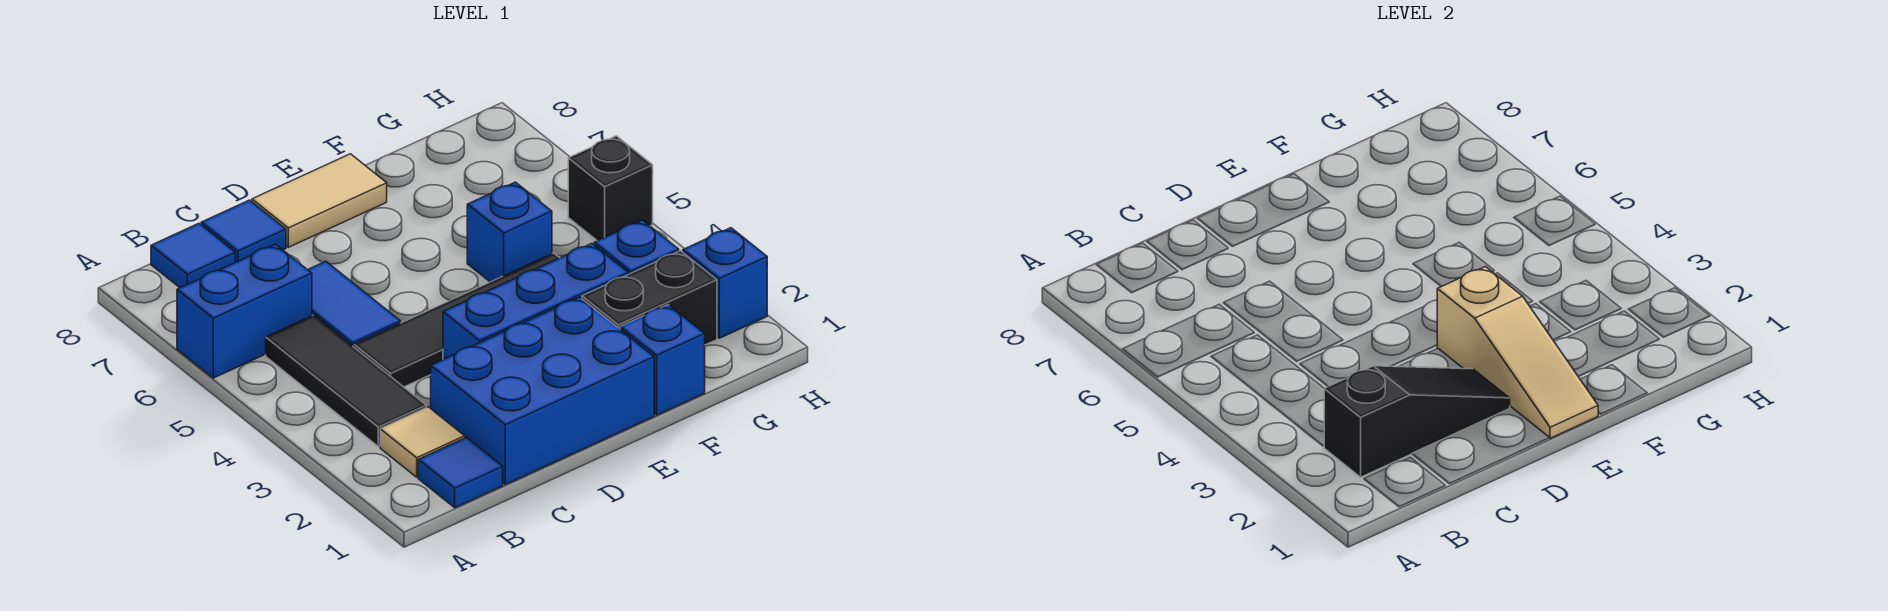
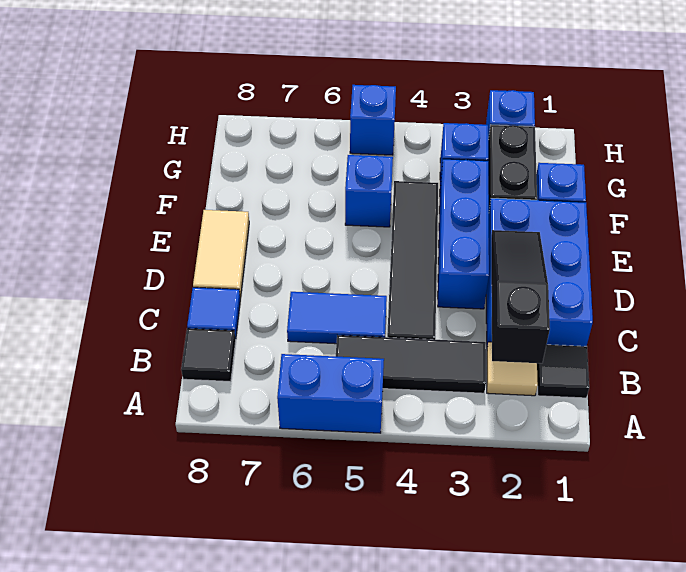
blue brick A6:B6 level 1 -> blue brick A5:A6 level 1
blue tile B1 level 1 -> black tile B1 level 1
blue tile B8 level 1 -> black tile B8 level 1
tan slope E1:E3 level 2 top 3 -> none
black brick H5 level 1 -> blue brick H5 level 1

